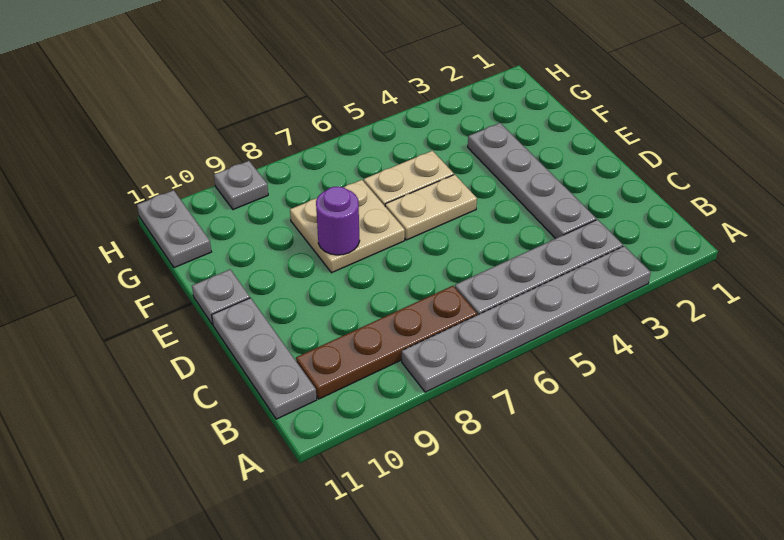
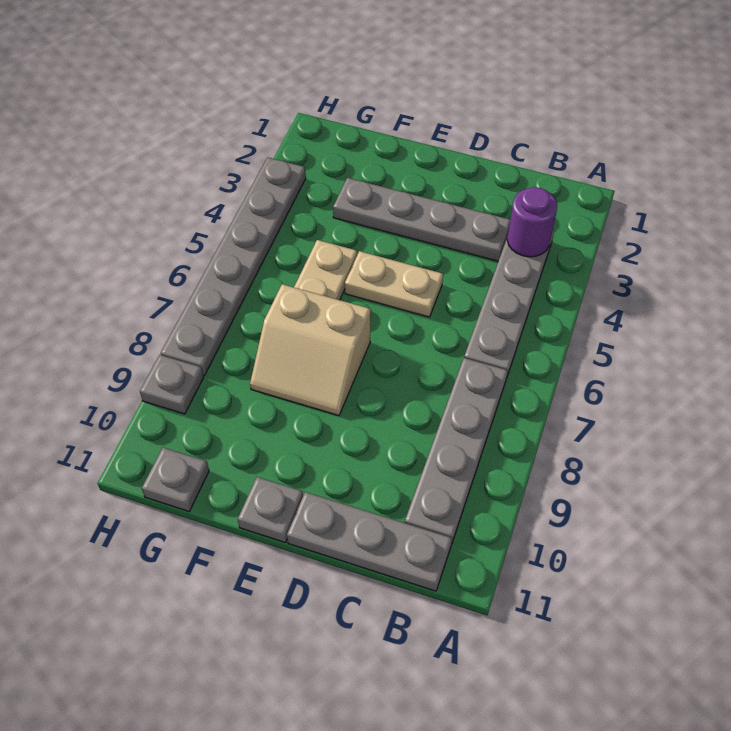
grey plate A3:A8 level 1 -> grey plate H3:H8 level 1
brown plate B7:B10 level 1 -> grey plate B7:B10 level 1
tan plate E5:E6 level 1 -> tan plate D5:E5 level 1
tan plate E7:F8 level 1 -> tan slope E7:F8 level 1 top 7
purple round brick E8 level 2 -> purple round brick B3 level 2
grey plate G11:H11 level 1 -> grey plate G11 level 1

